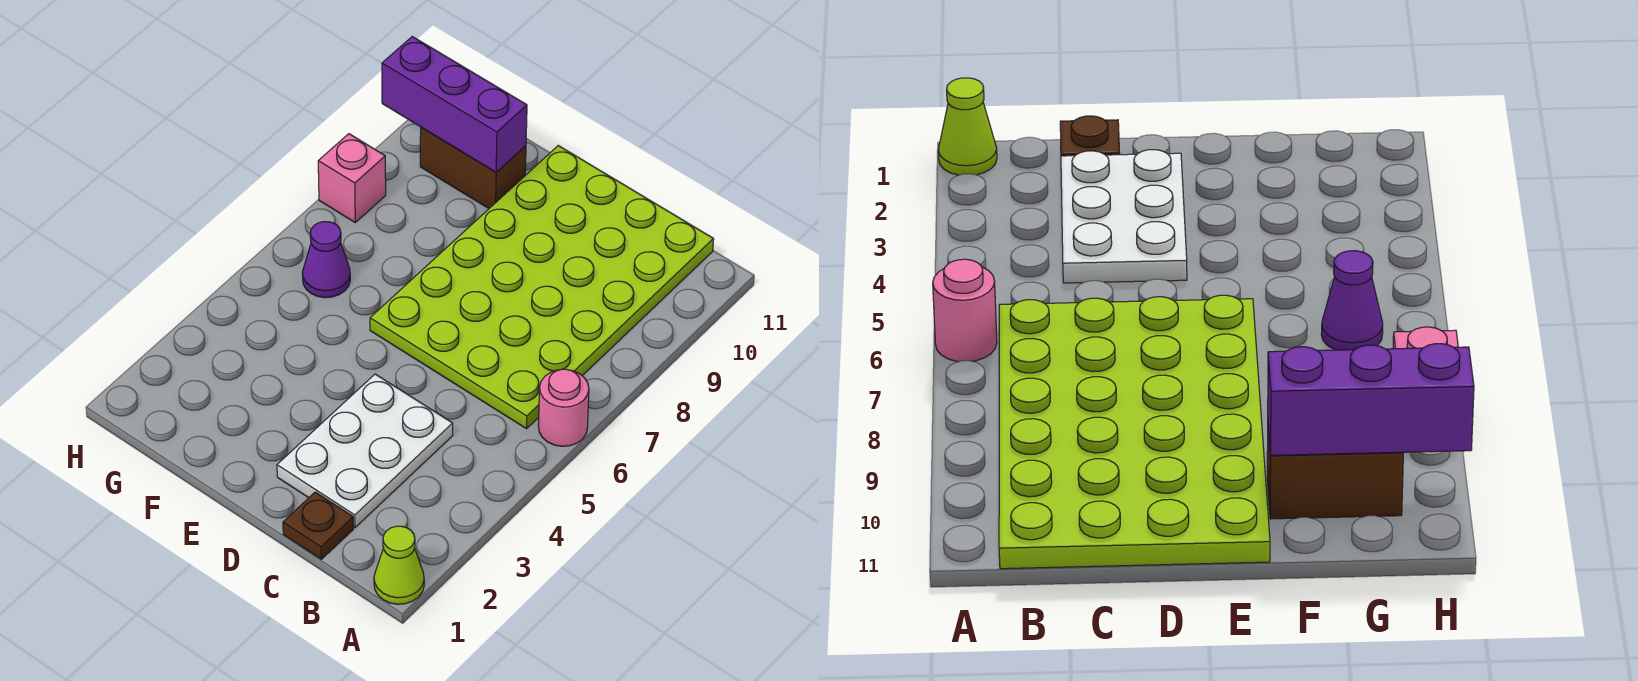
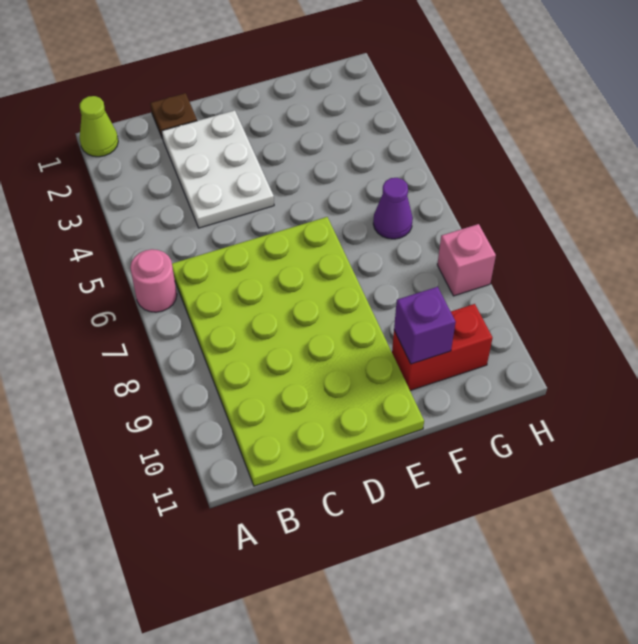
brown brick F10:G10 level 1 -> red brick F10:G10 level 1
purple brick F10:H10 level 2 -> purple brick F10 level 2

